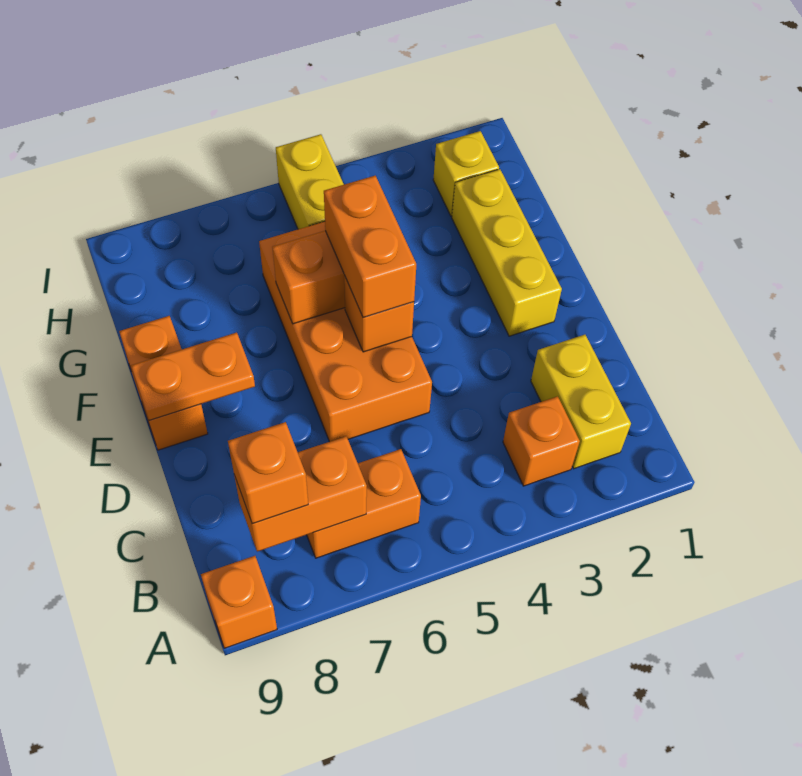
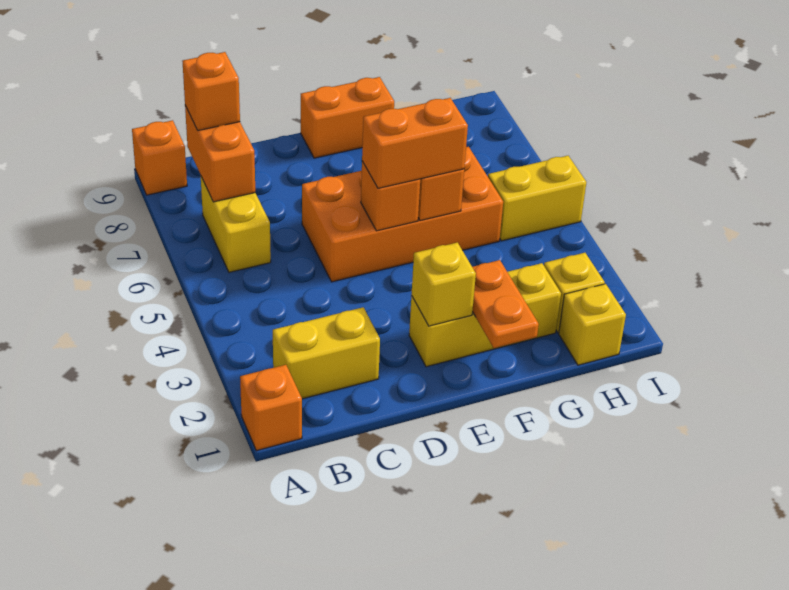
orange brick B3 level 1 -> orange brick A1 level 1
orange brick B6:B7 level 1 -> yellow brick B6:B7 level 1
none -> yellow brick E2 level 2
orange plate E8:E9 level 2 -> orange plate F1:F2 level 2
none -> yellow brick H1 level 1

